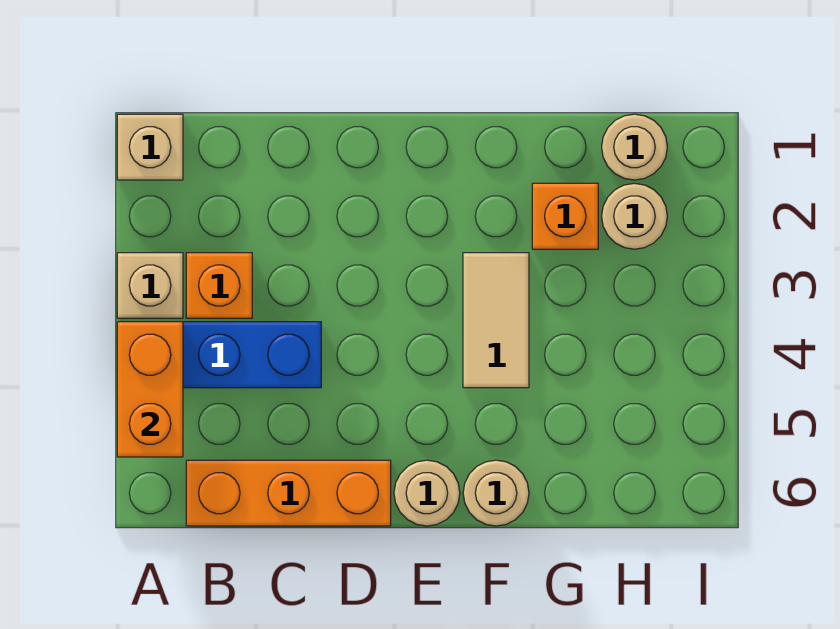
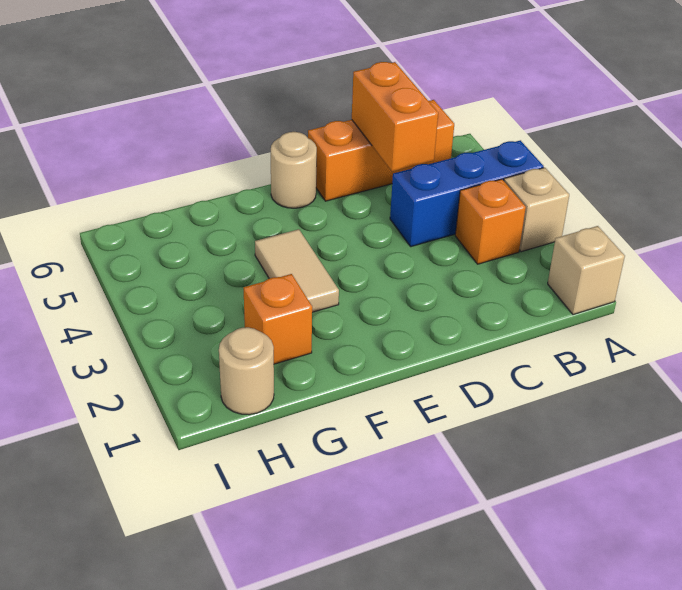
orange brick A4:A5 level 2 -> orange brick C5:C6 level 2
tan round brick F6 level 1 -> none
tan round brick H2 level 1 -> none

